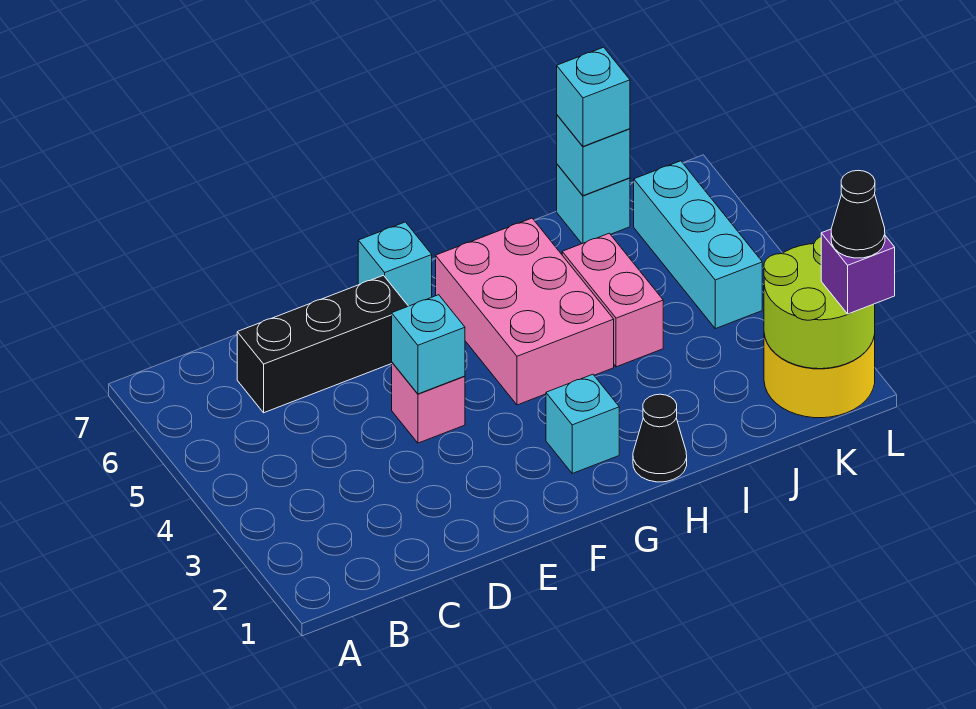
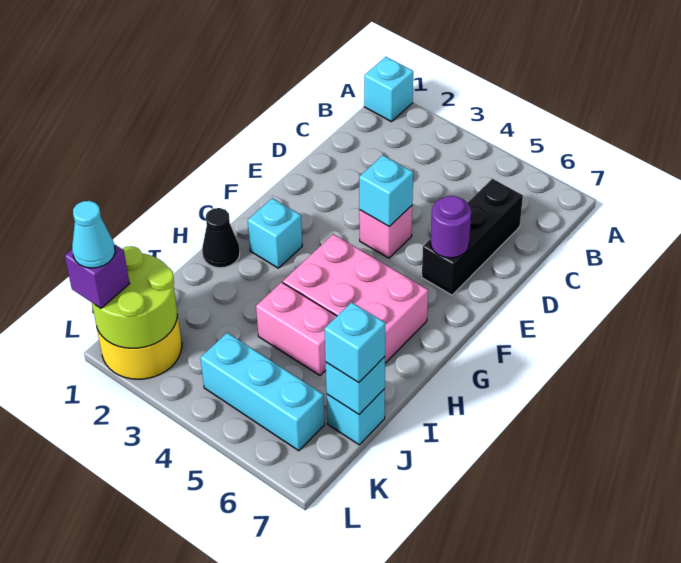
none -> purple round brick E6 level 2
cyan brick F7 level 1 -> cyan brick A1 level 1
black cone L1 level 4 -> cyan cone L1 level 4

